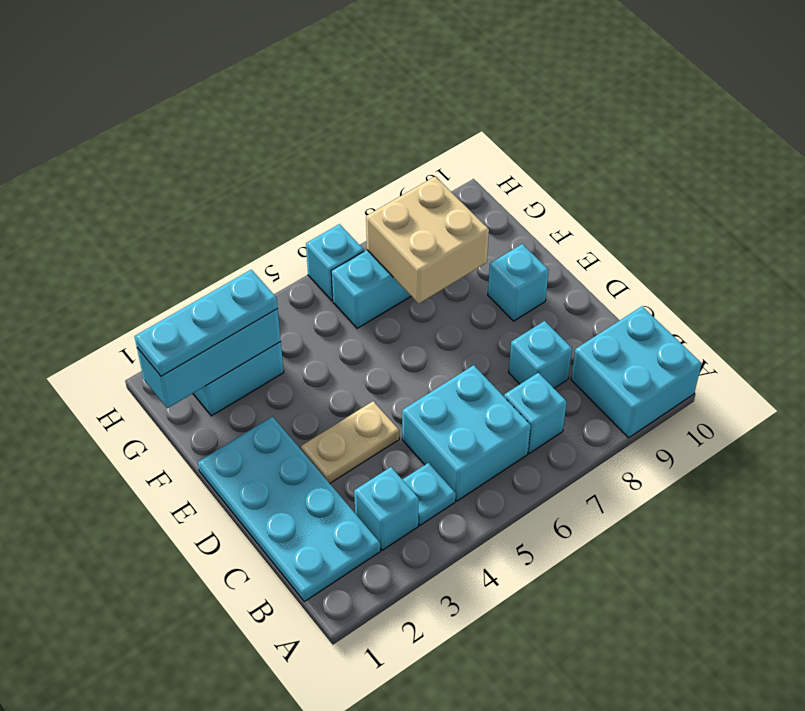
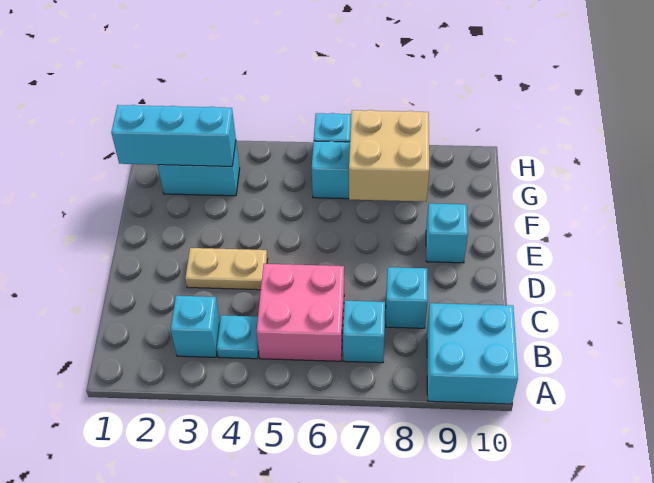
cyan plate B1:E2 level 1 -> none
cyan brick B5:C6 level 1 -> pink brick B5:C6 level 1
cyan plate G1:G3 level 3 -> none

